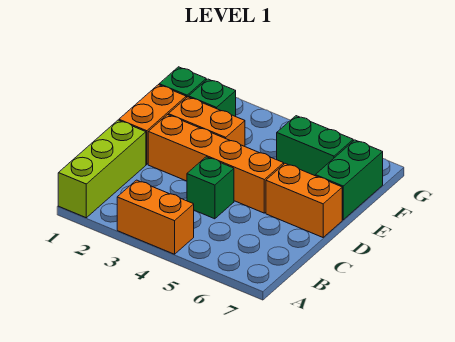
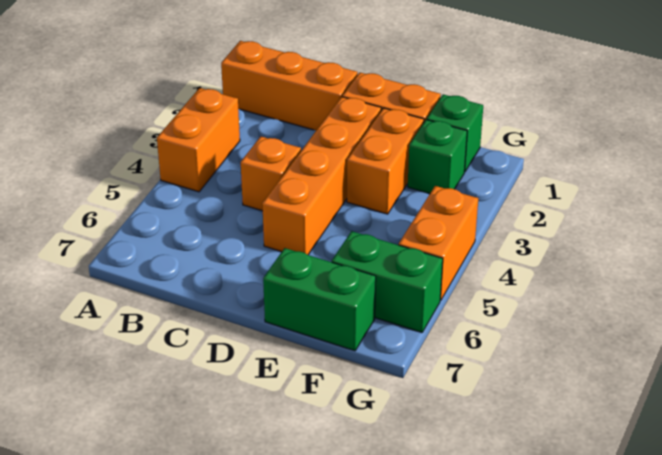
lime brick A1:C1 level 1 -> orange brick A1:C1 level 1
green brick C4 level 1 -> orange brick C4 level 1
orange brick D6:D7 level 1 -> orange brick G4:G5 level 1
green brick F5:F6 level 1 -> green brick F6:G6 level 1

